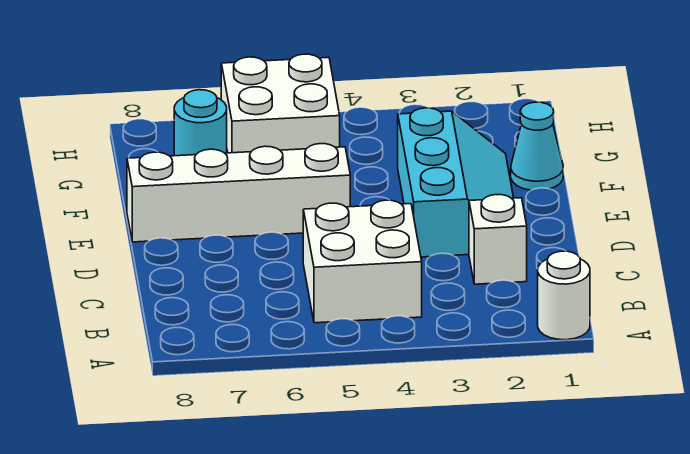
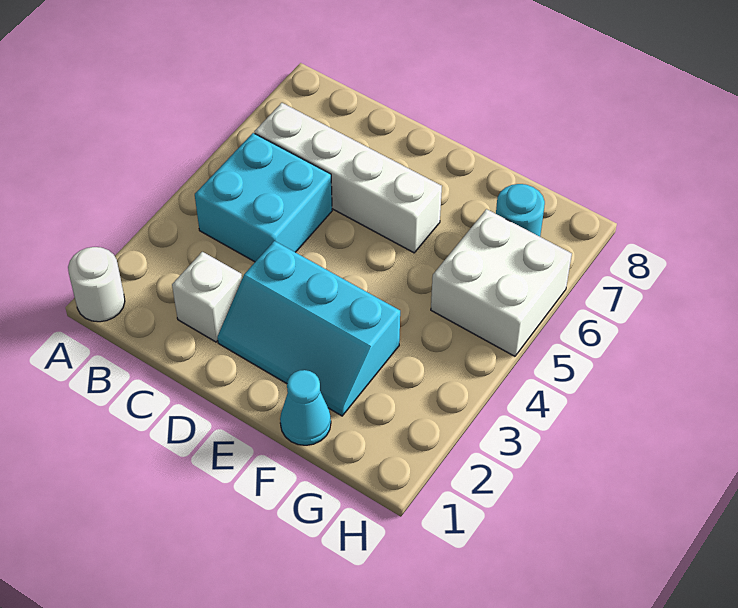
white brick B4:C5 level 1 -> cyan brick B4:C5 level 1
white brick E5:E8 level 1 -> white brick B6:E6 level 1

